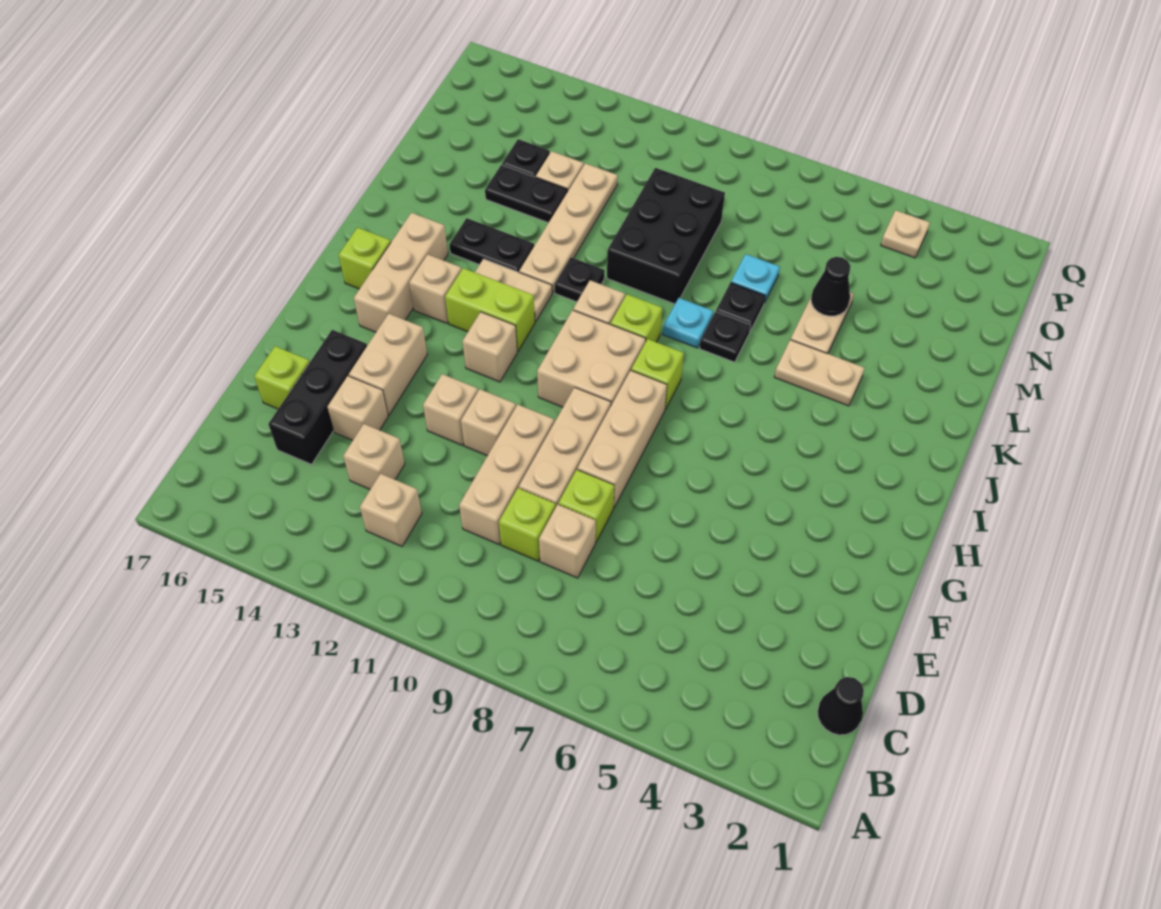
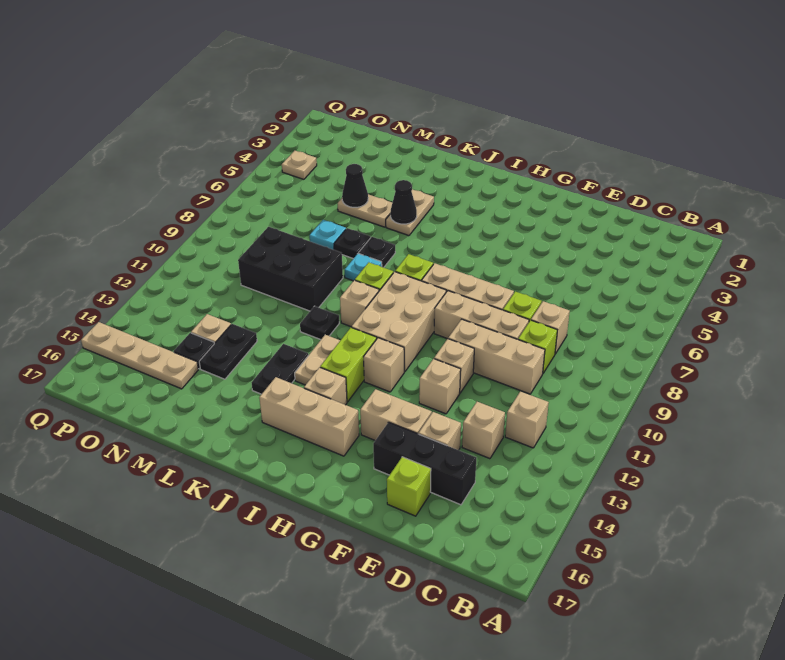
black cone C1 level 1 -> black cone K5 level 2
tan brick H9:I10 level 1 -> tan brick H9:I11 level 1
lime brick I16 level 1 -> none
tan plate K12:N12 level 1 -> tan plate N15:Q15 level 1

